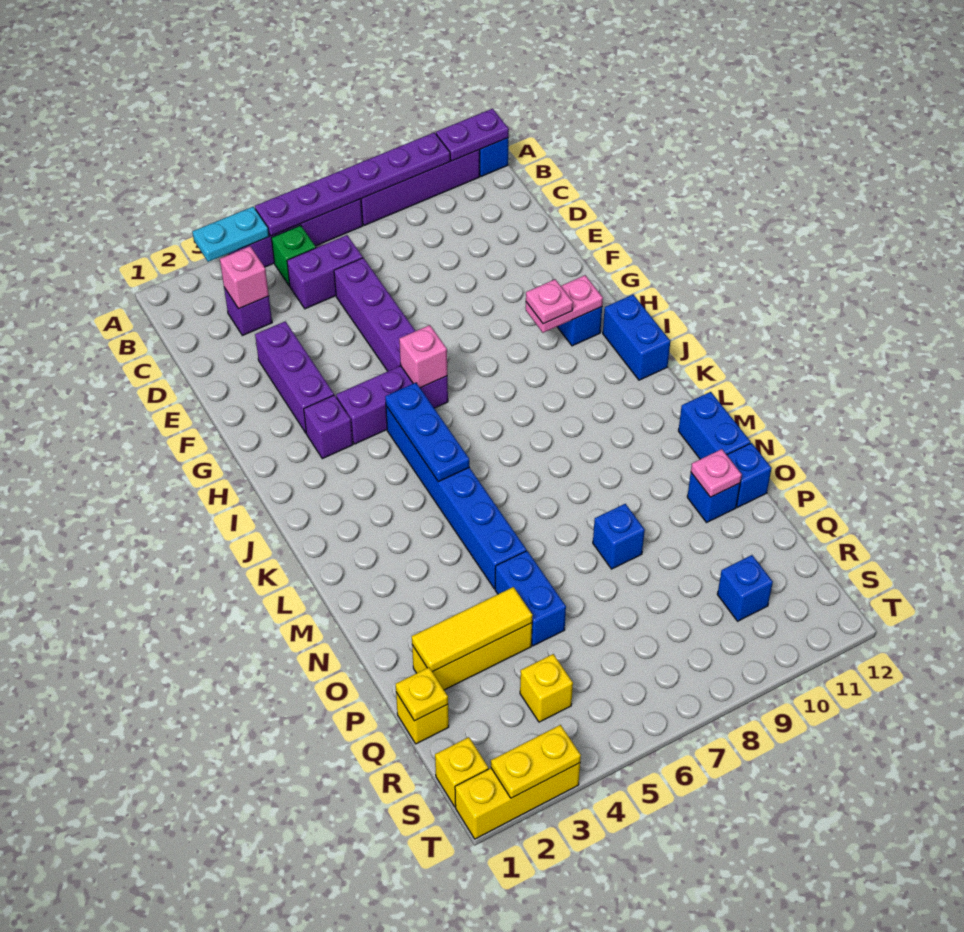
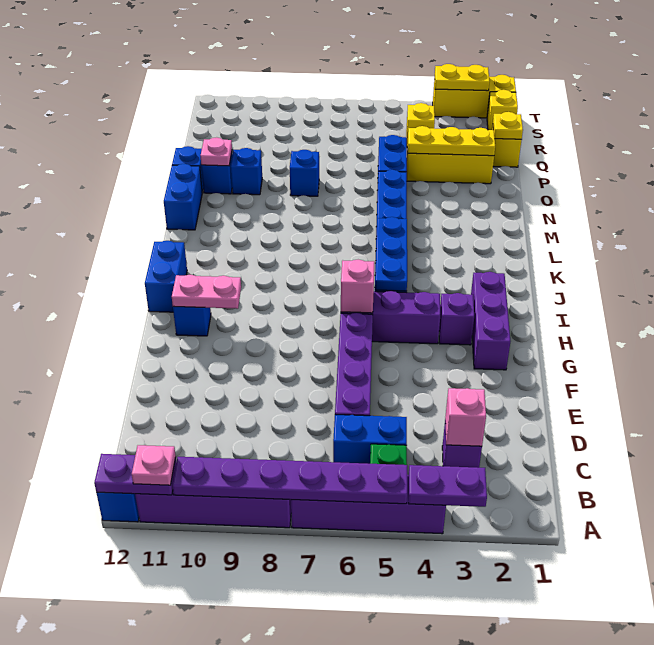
cyan plate A3:A4 level 2 -> purple plate A3:A4 level 2
purple brick C5:C6 level 1 -> blue brick C5:C6 level 1
purple brick E3:G3 level 1 -> purple brick G2:I2 level 1
pink plate H10 level 3 -> pink plate A11 level 3
yellow tile P2:P4 level 2 -> yellow plate P2:P4 level 2
blue brick R10 level 1 -> blue brick O10 level 1

